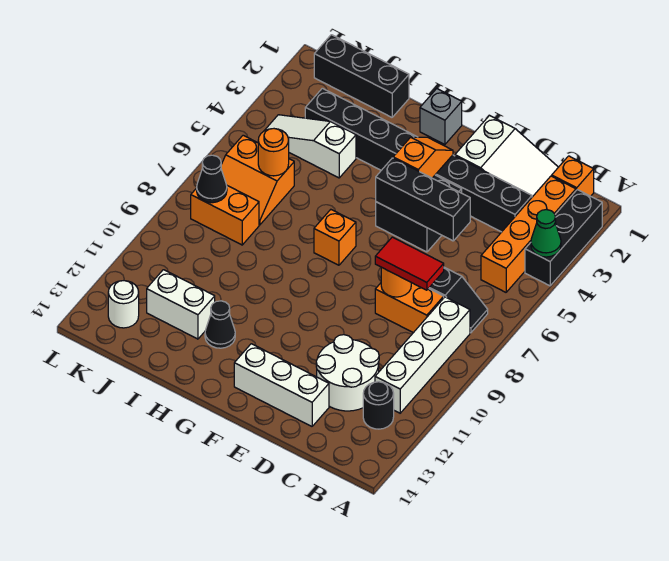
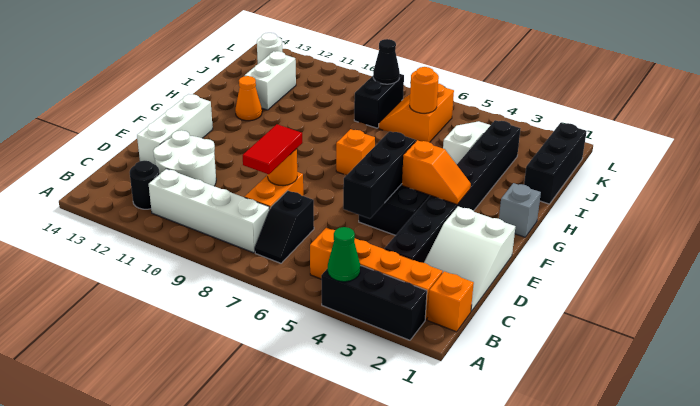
black cone H12 level 1 -> orange cone H12 level 1
orange brick J8:K8 level 1 -> black brick J8:K8 level 1

